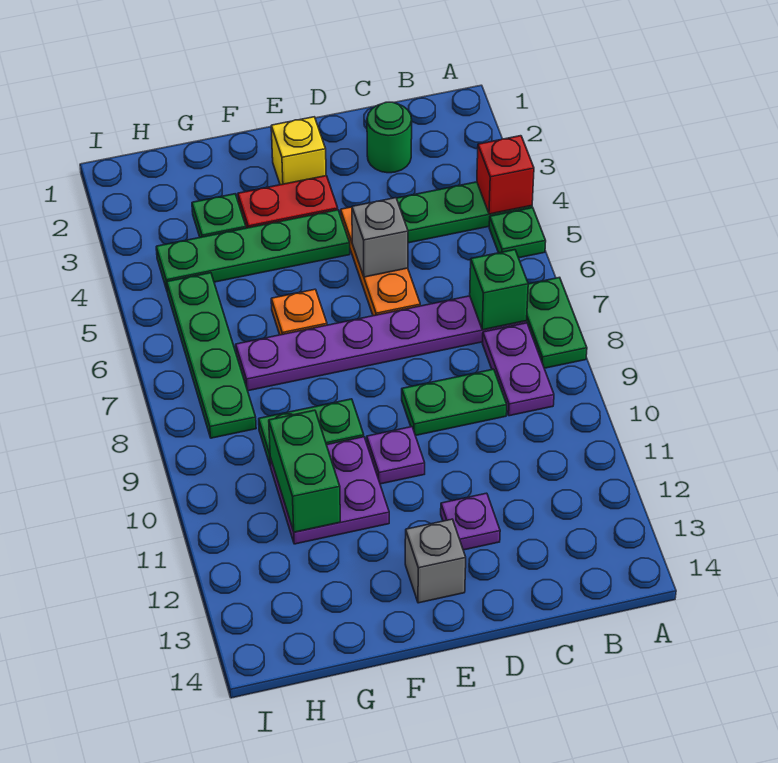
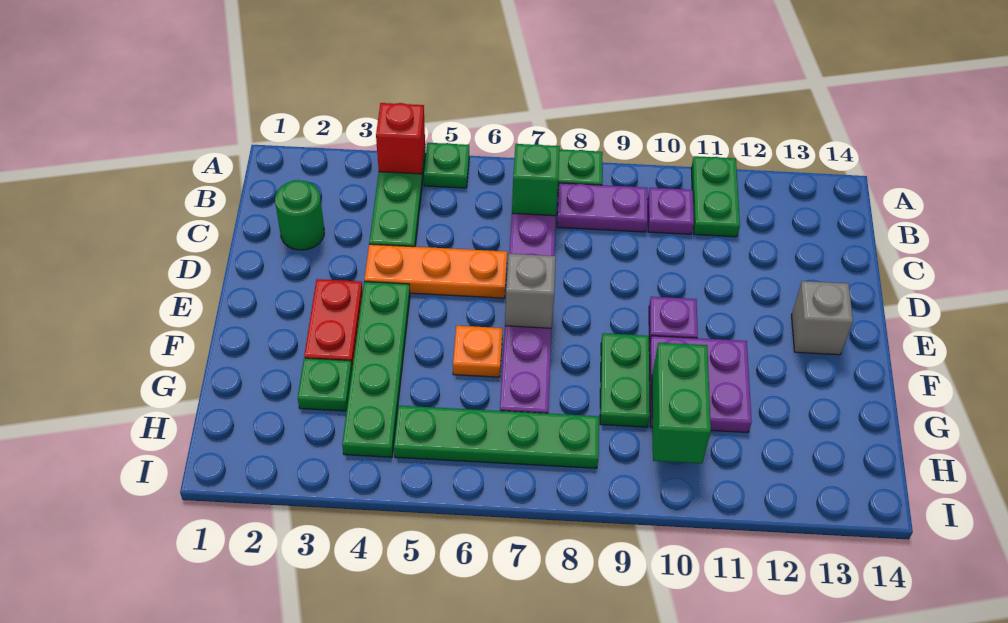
green plate C9:D9 level 1 -> green plate A11:B11 level 1
grey brick D5 level 2 -> grey brick E7 level 2
purple plate D12 level 1 -> purple plate B10 level 1
yellow brick E2 level 1 -> none
green brick G10:G11 level 2 -> green brick G10:H10 level 2

